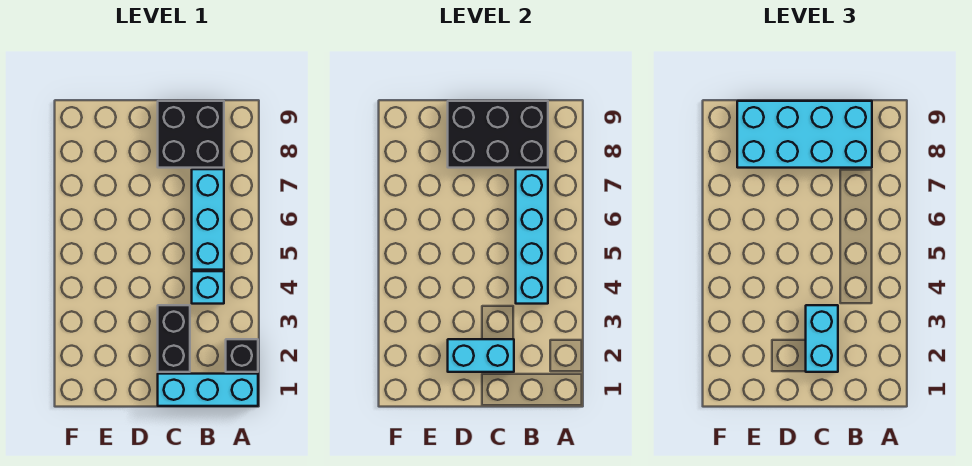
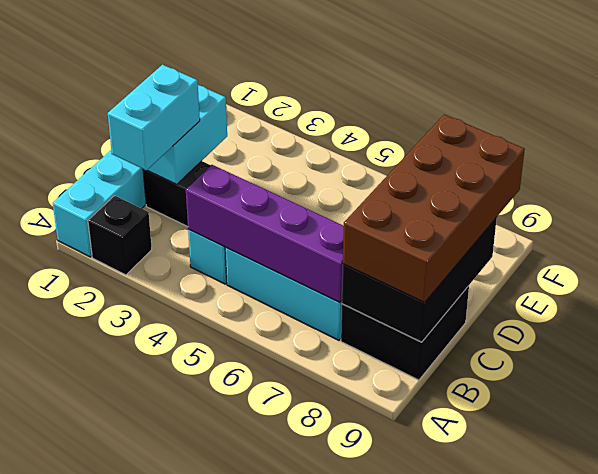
cyan brick B4:B7 level 2 -> purple brick B4:B7 level 2
cyan brick B8:E9 level 3 -> brown brick B8:E9 level 3
cyan brick C2:C3 level 3 -> cyan brick B2:C2 level 3

